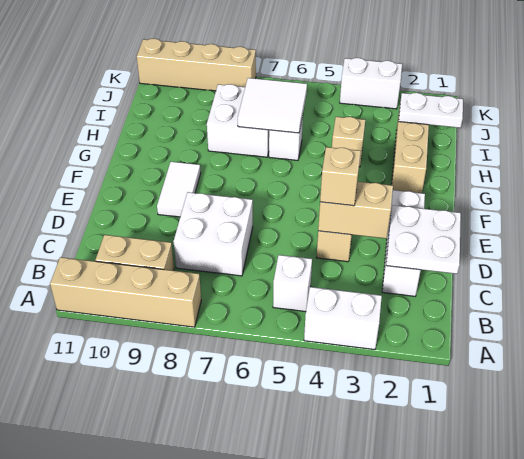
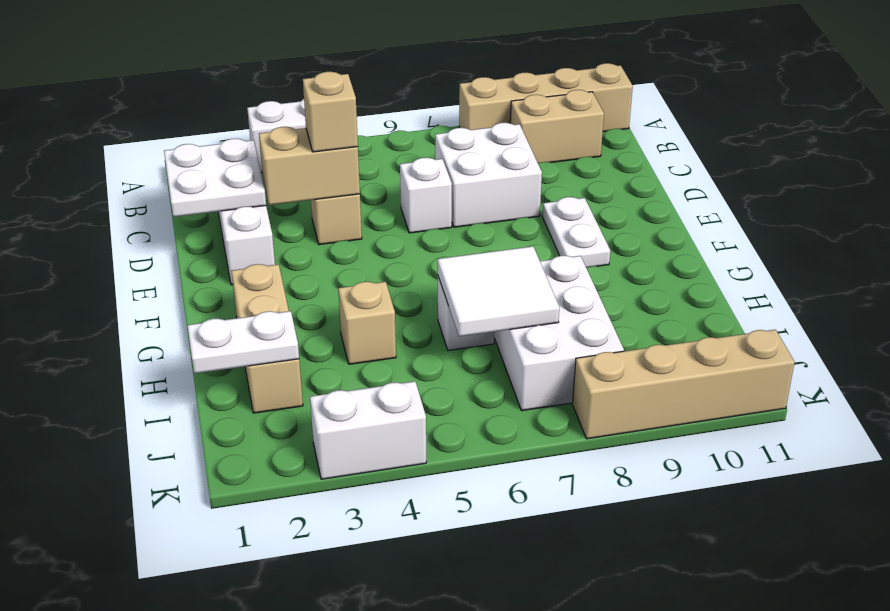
white brick B5 level 1 -> white brick D6 level 1
white tile E9:F9 level 1 -> white plate E9:F9 level 1
white brick H7:I8 level 1 -> white brick H7:J8 level 1

